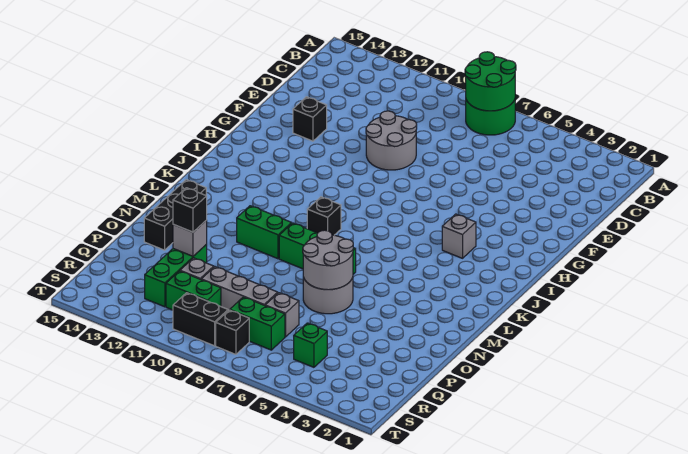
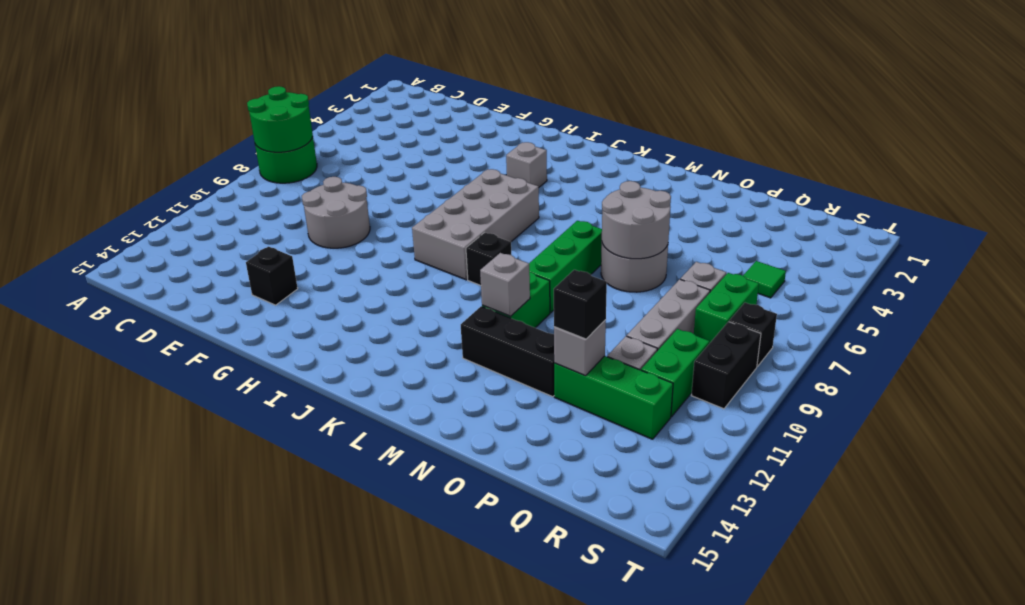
none -> grey brick I6:J9 level 1
none -> grey brick M11 level 2
black brick M14:O14 level 1 -> black brick M12:O12 level 1
green brick R5 level 1 -> green tile R5 level 1

